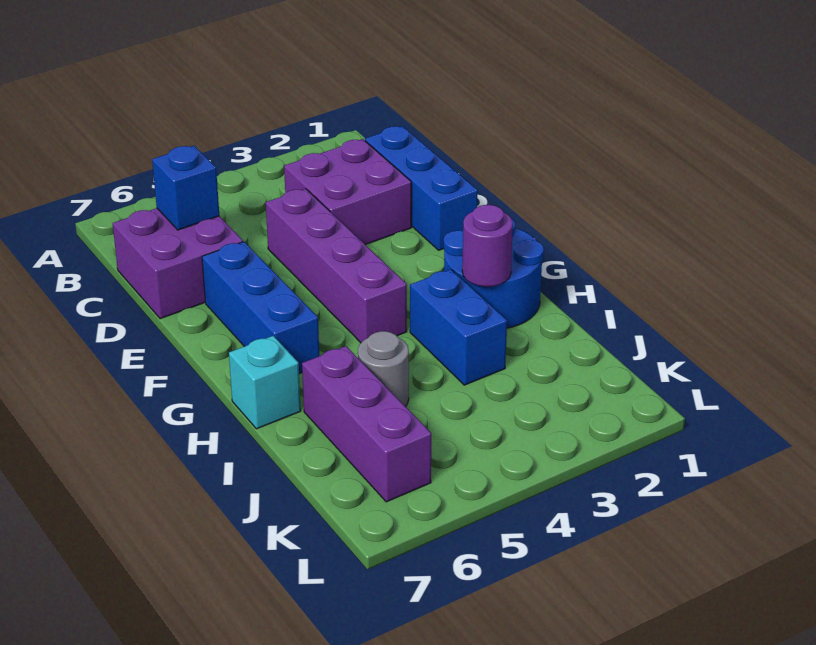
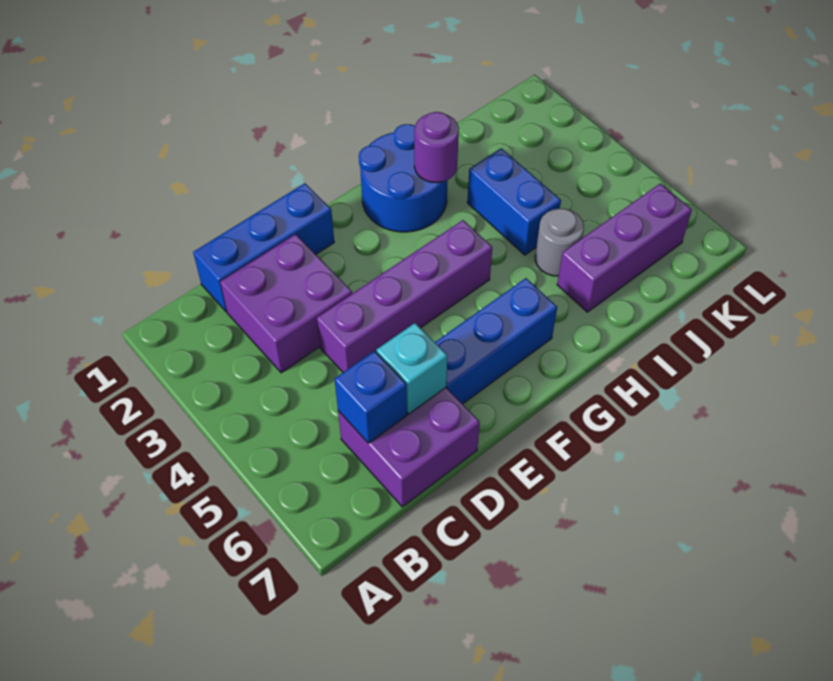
blue brick H3:I3 level 1 -> blue brick I3:I4 level 1
cyan brick H7 level 1 -> cyan brick D6 level 2

